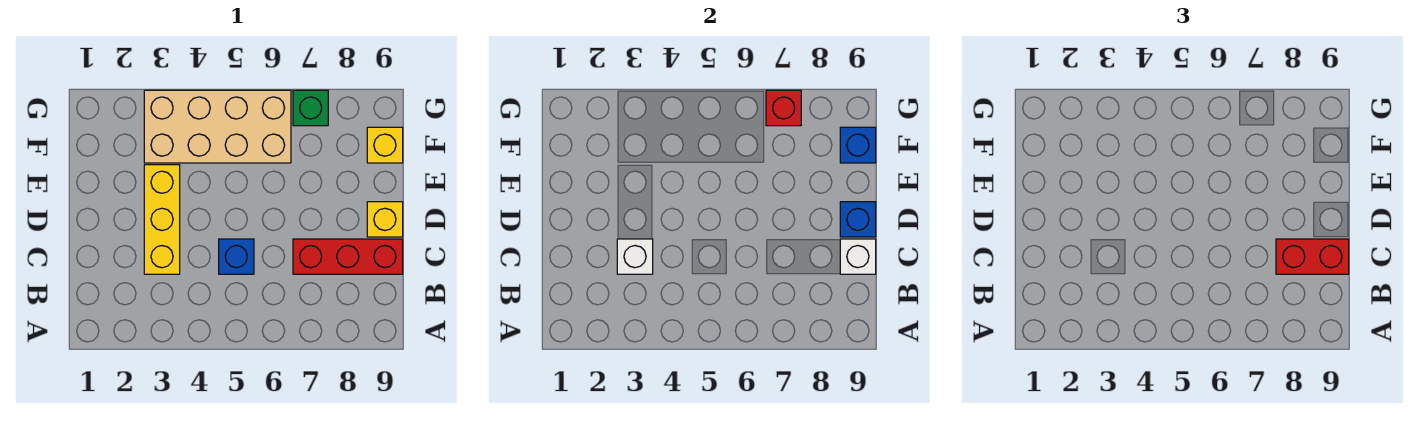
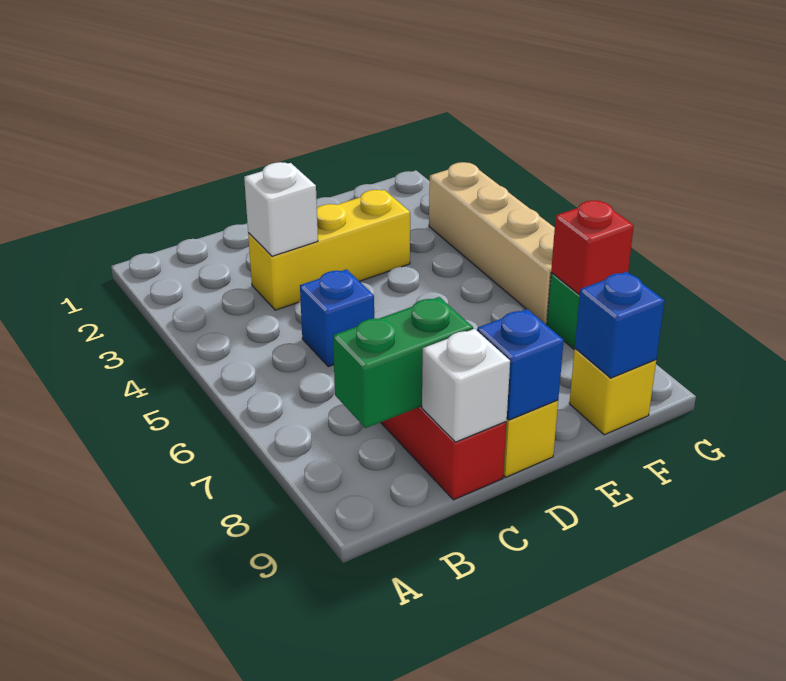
none -> green brick B8:C8 level 2
red brick C8:C9 level 3 -> none
tan brick F3:G6 level 1 -> tan brick G3:G6 level 1

